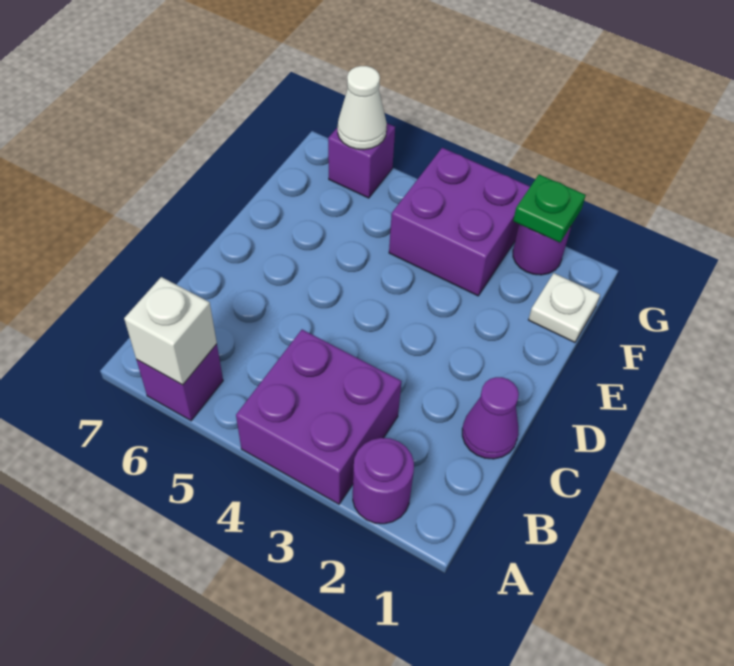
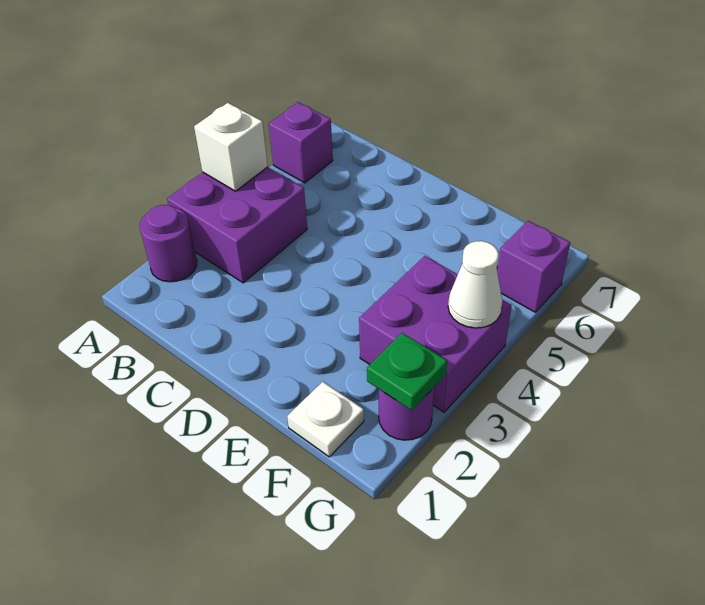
white brick A6 level 2 -> white brick A4 level 2
purple cone C1 level 1 -> none
white cone G6 level 2 -> white cone G4 level 2

